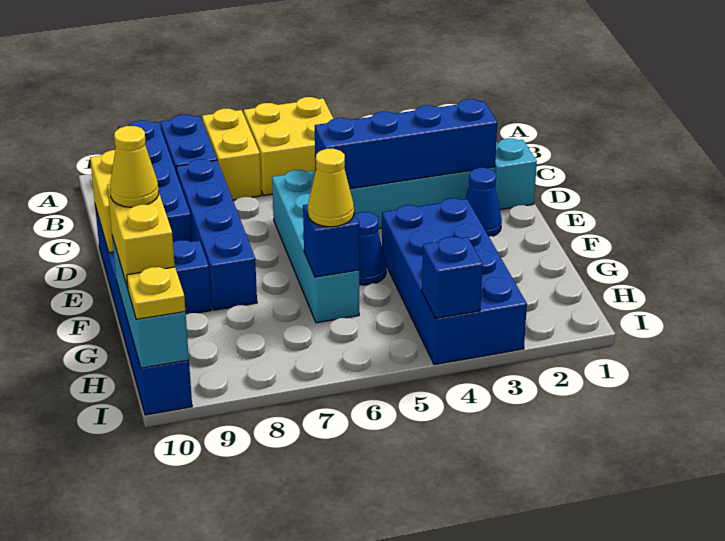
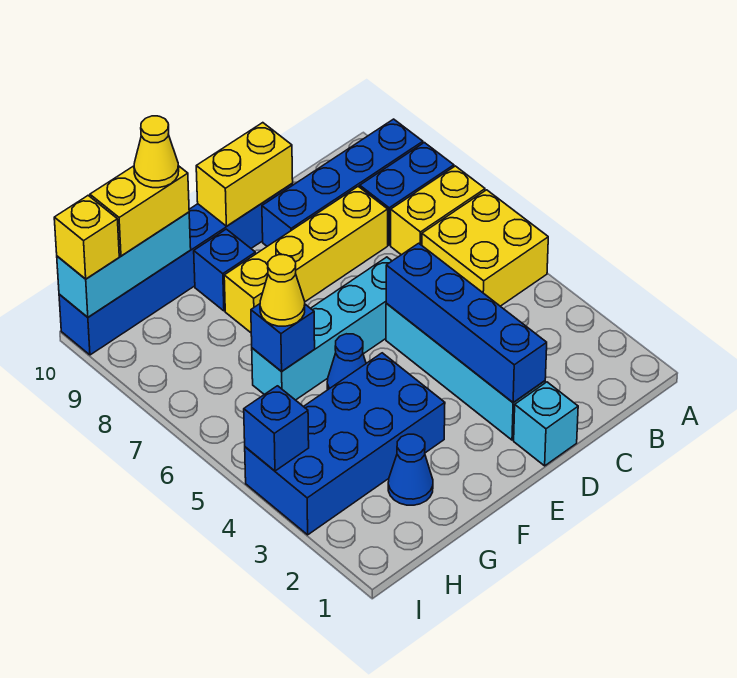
blue brick C8:F8 level 1 -> yellow brick C8:F8 level 1
blue cone E2 level 1 -> blue cone G2 level 1
yellow plate I10 level 3 -> yellow brick I10 level 3

